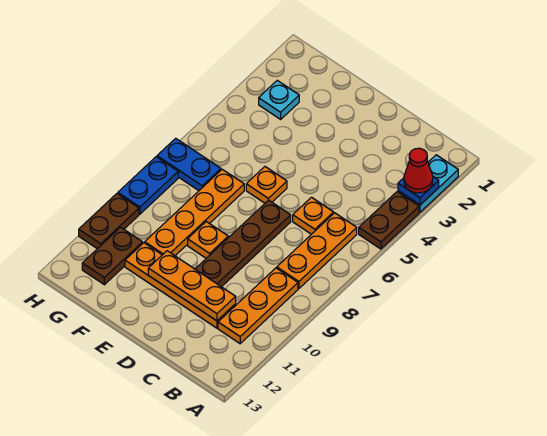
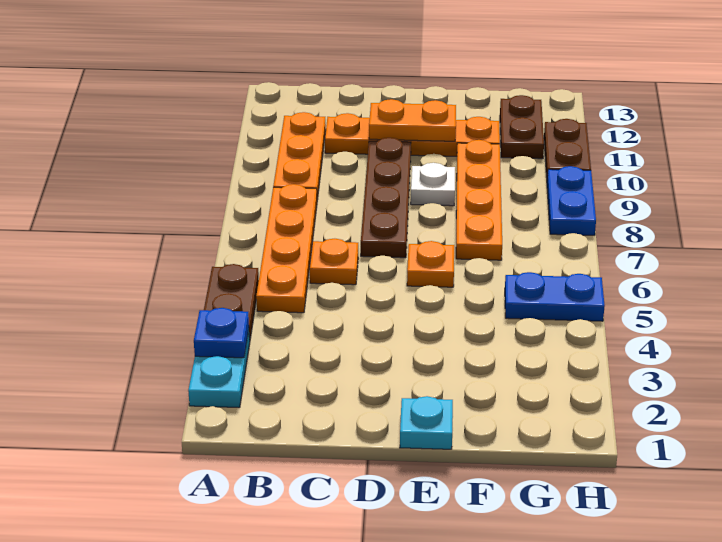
red cone A3 level 3 -> none
orange plate B6:B8 level 1 -> orange plate B5:B8 level 1
orange plate C11:E11 level 2 -> orange plate D11:E11 level 2
orange plate E9 level 1 -> white plate E9 level 1
cyan plate G3 level 1 -> cyan plate E1 level 1
blue plate G7:H7 level 1 -> blue plate G5:H5 level 1

